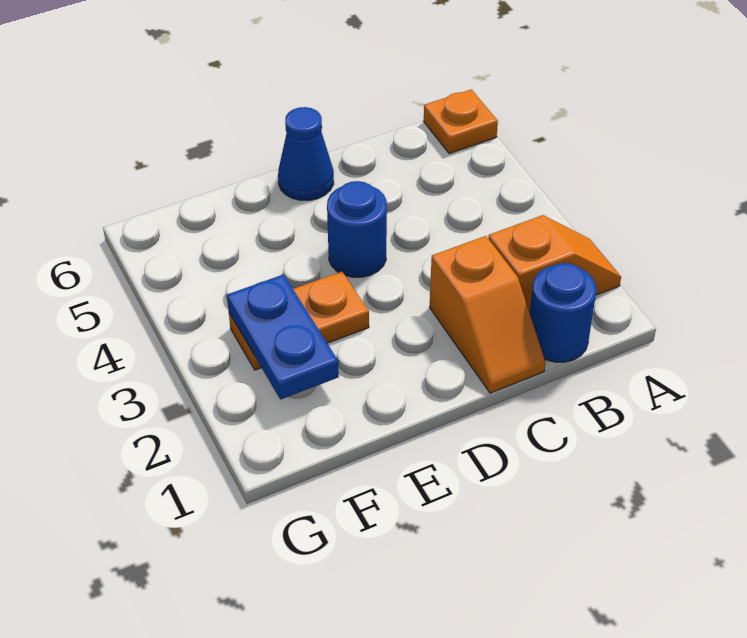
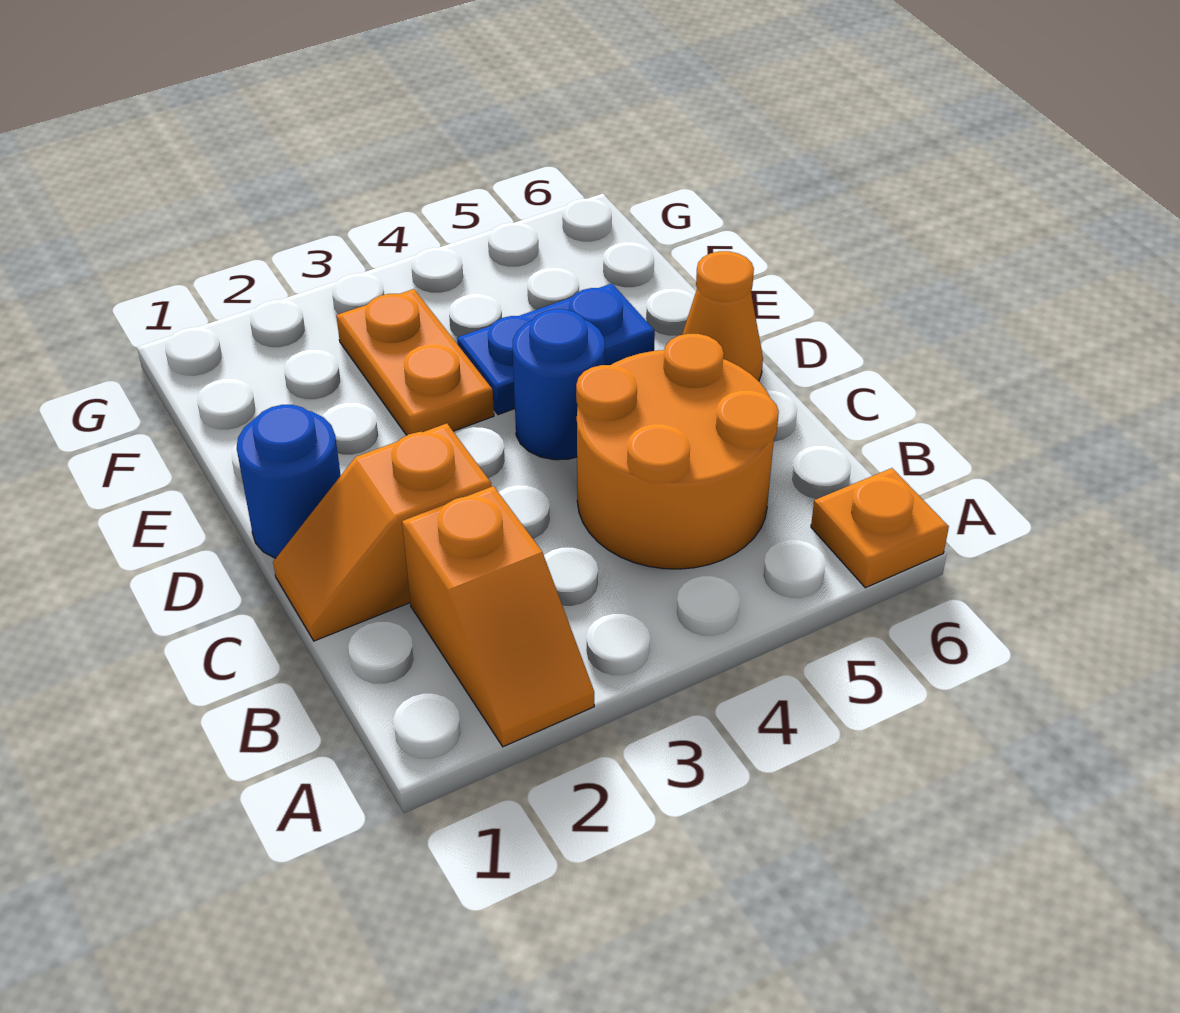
blue round brick B1 level 1 -> blue round brick D1 level 1
none -> orange round brick B4:C5 level 1
blue cone D6 level 1 -> orange cone D6 level 1
blue plate F2:F3 level 2 -> blue plate E4:E5 level 1

